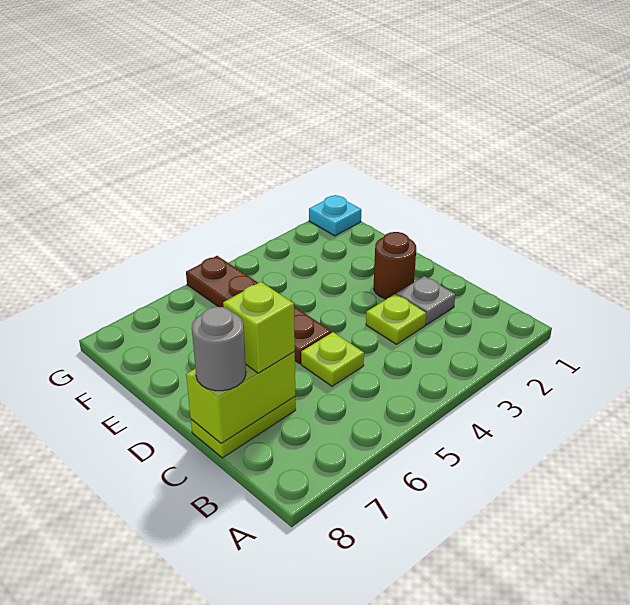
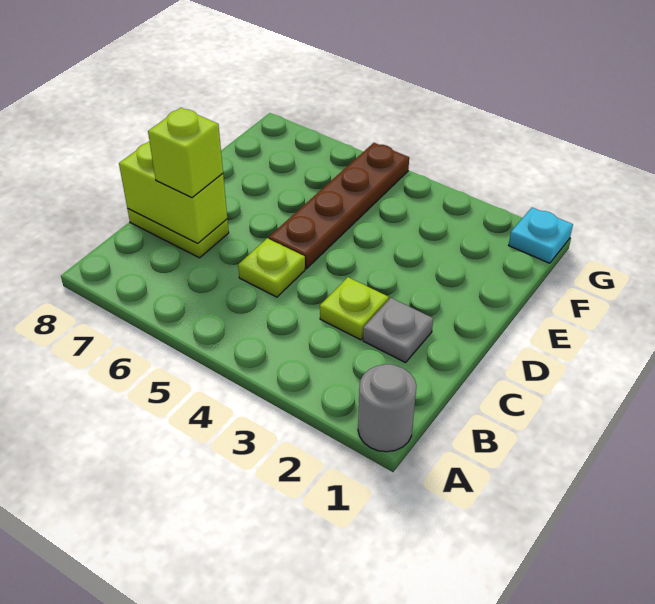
grey round brick C8 level 3 -> grey round brick A1 level 1
brown round brick D2 level 1 -> none

